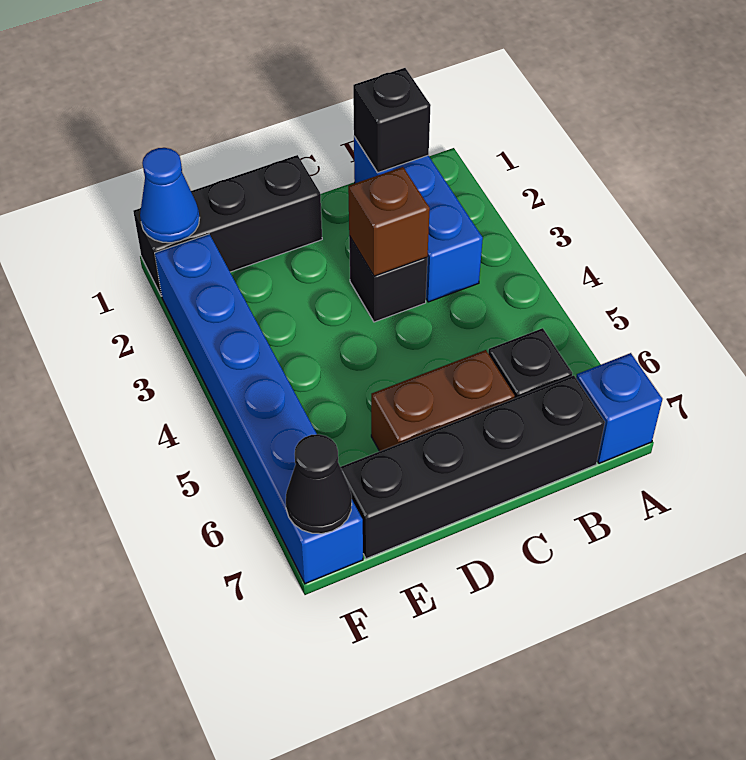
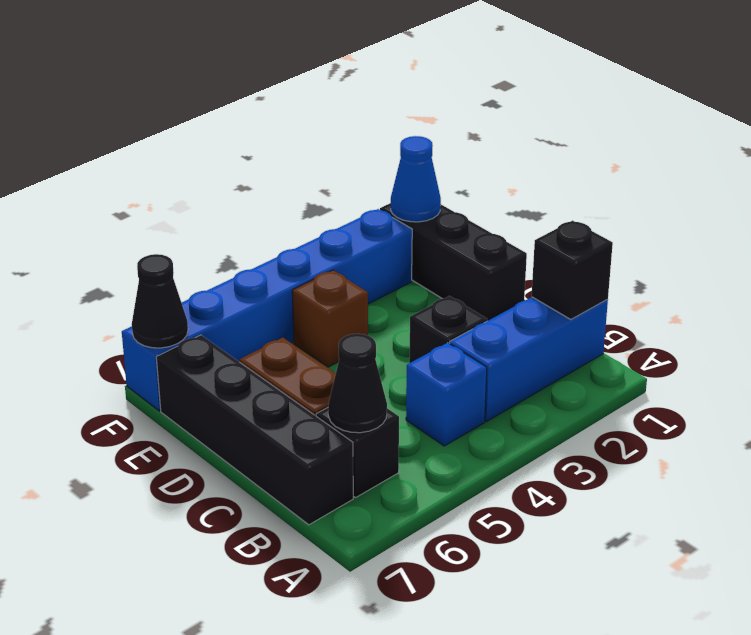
blue brick A7 level 1 -> blue brick B4 level 1
none -> black cone B6 level 2
brown brick C3 level 2 -> brown brick E4 level 1

